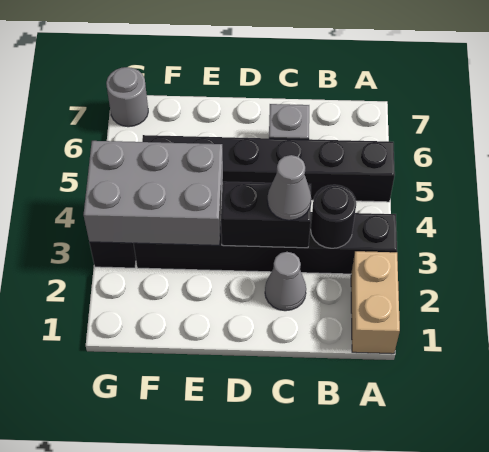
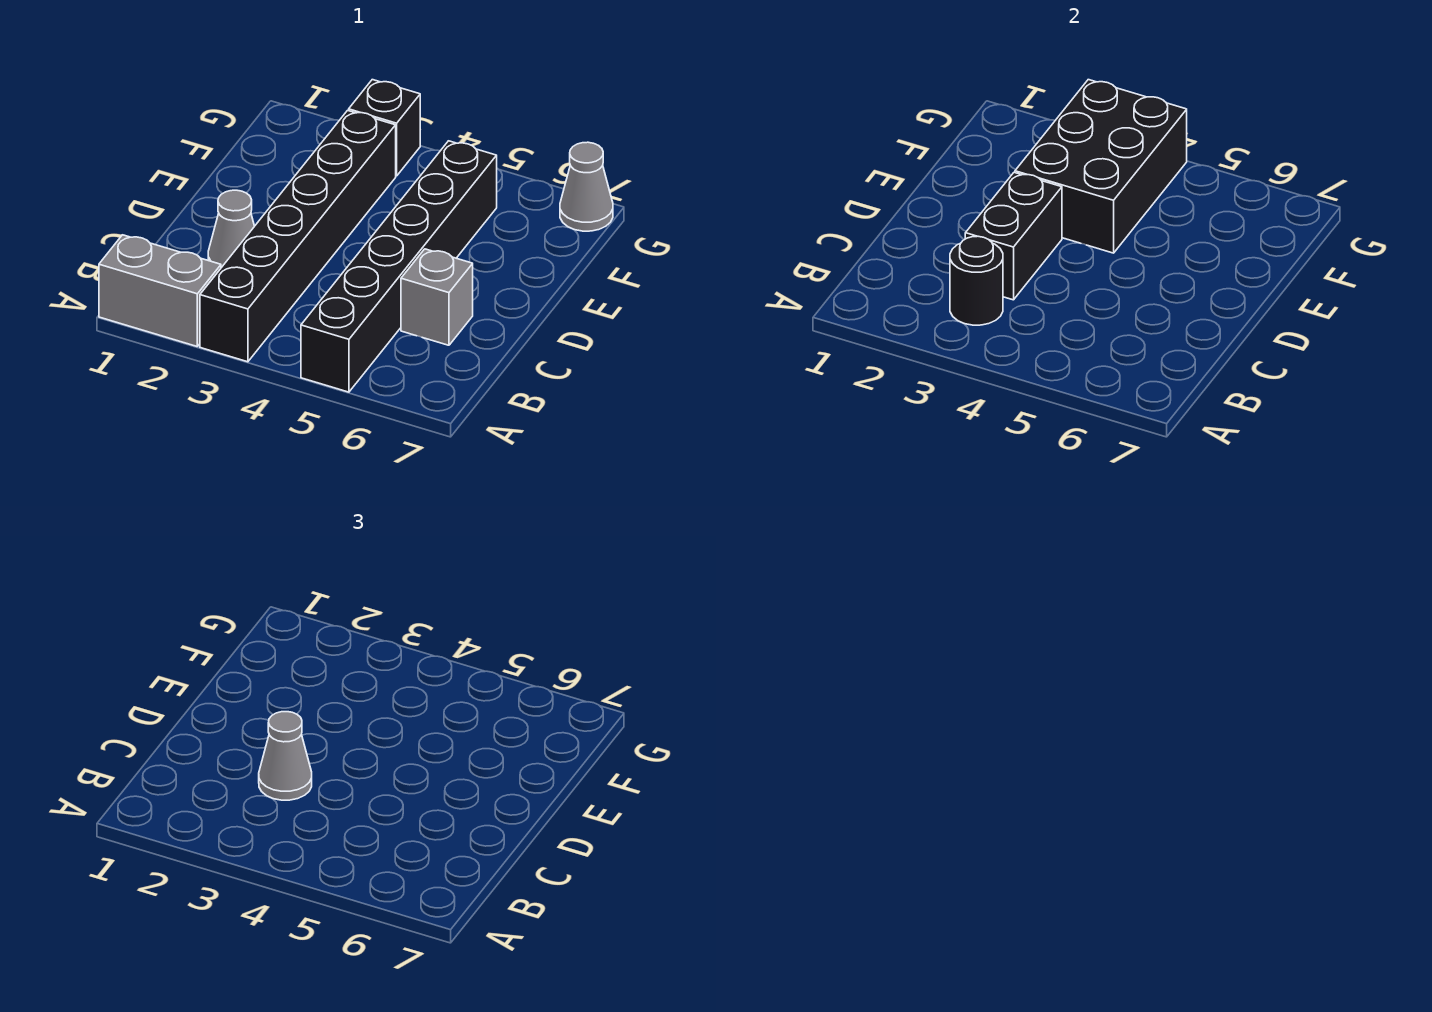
tan brick A1:A2 level 1 -> grey brick A1:A2 level 1
grey brick E3:G4 level 2 -> black brick E3:G4 level 2
grey round brick G7 level 1 -> grey cone G7 level 1

